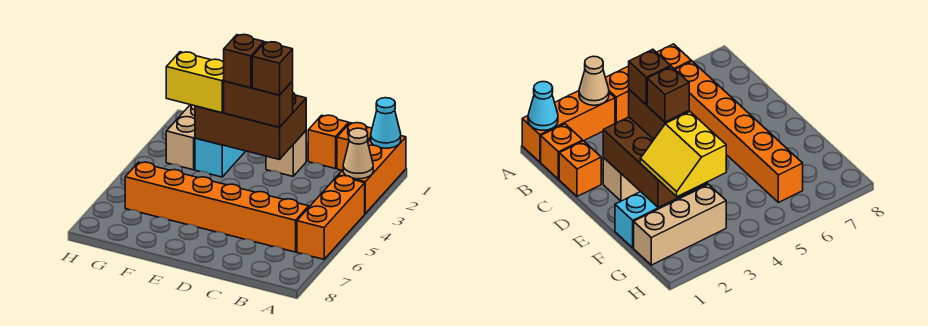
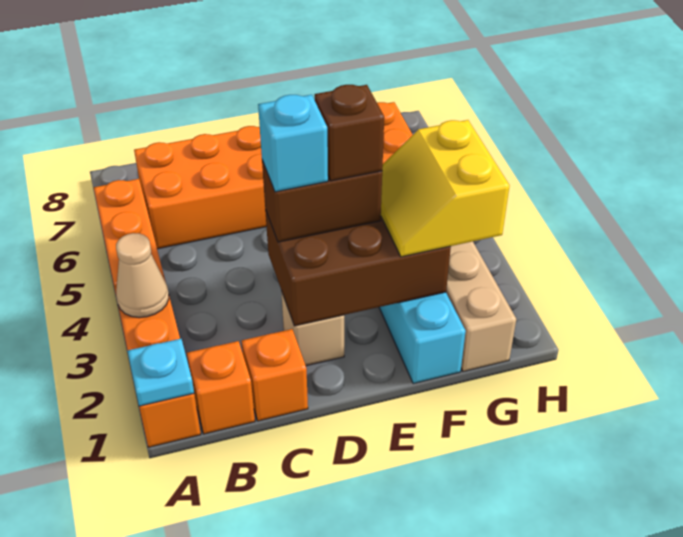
cyan cone A1 level 2 -> cyan plate A1 level 2
orange brick B6:G6 level 1 -> orange brick B6:G7 level 1
brown brick D3 level 4 -> cyan brick D3 level 4
yellow slope F2:G3 level 3 top 3 -> yellow slope F2:G3 level 3 top G

